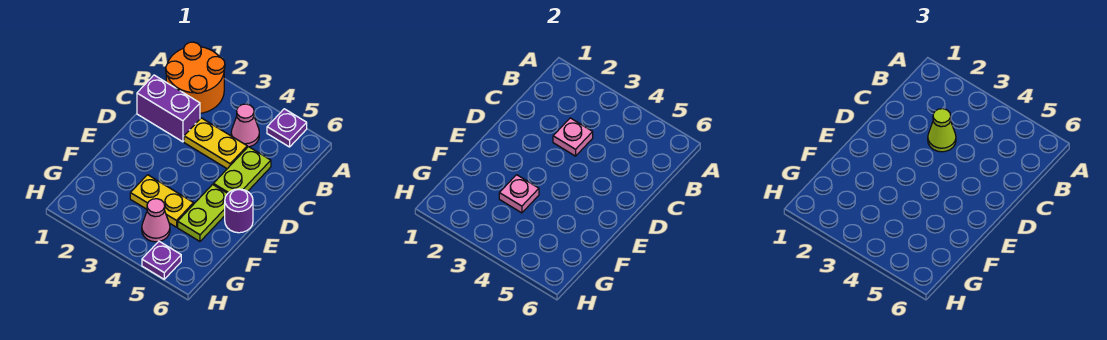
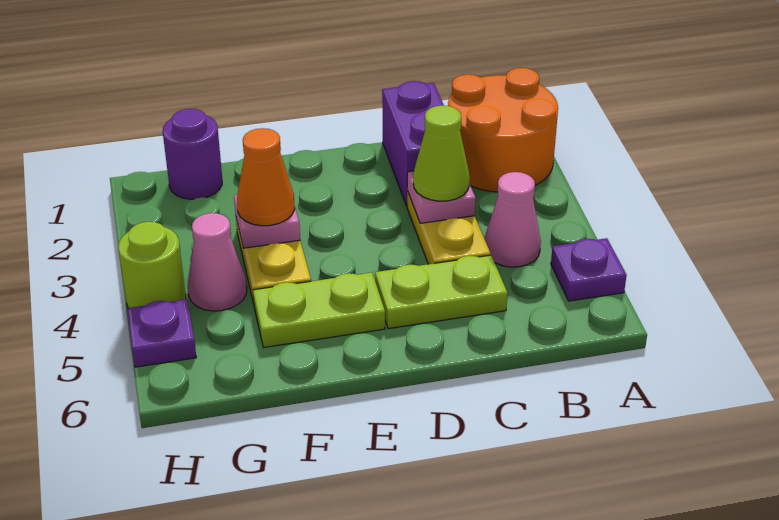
purple round brick E6 level 1 -> purple round brick G1 level 1
none -> orange cone F3 level 3
none -> lime round brick H4 level 1

